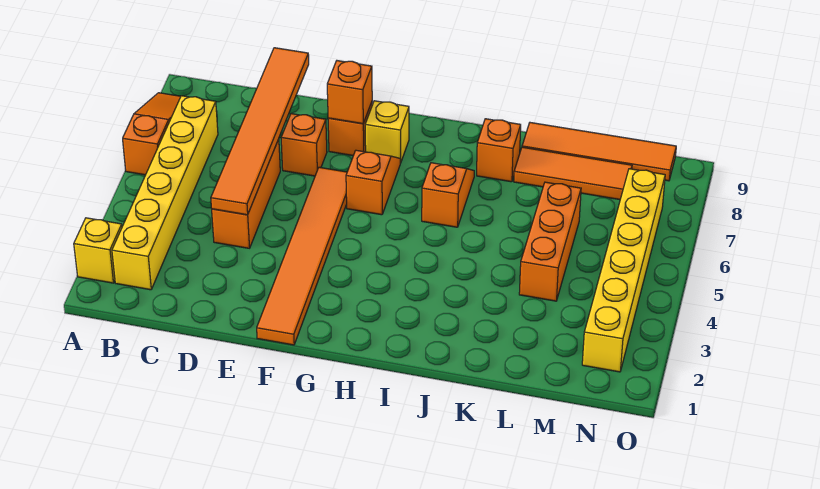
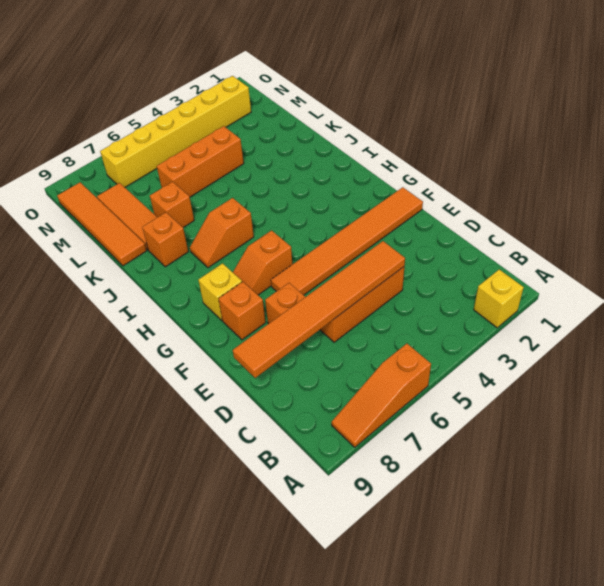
yellow brick B2:B7 level 1 -> none
orange brick F8 level 2 -> orange brick K7 level 1

